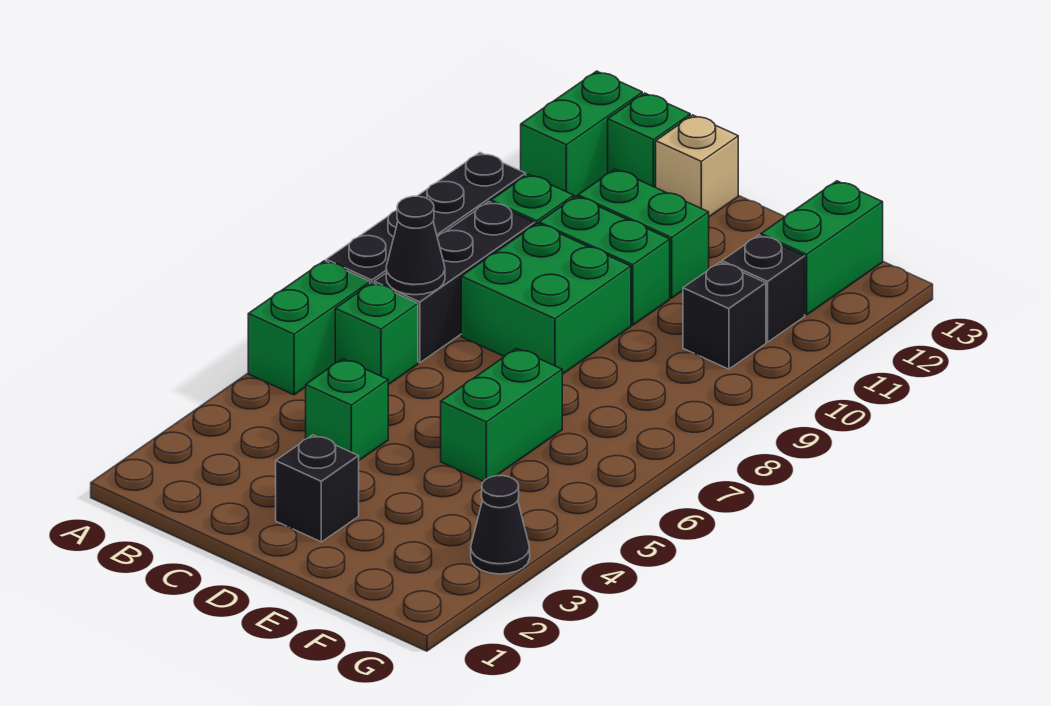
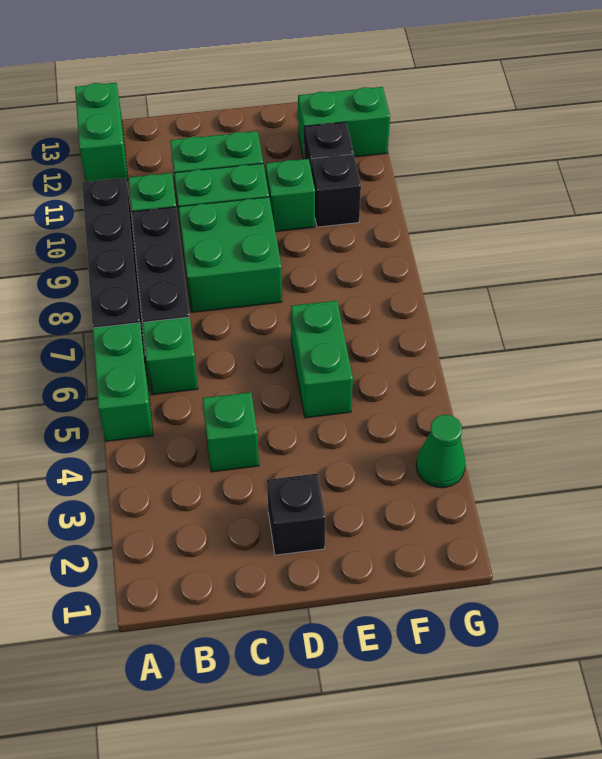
black cone B7 level 2 -> none
green brick B13 level 1 -> green brick E10 level 1
tan brick C13 level 1 -> none
green brick F12:F13 level 1 -> green brick F12:G12 level 1
black cone G3 level 1 -> green cone G3 level 1

